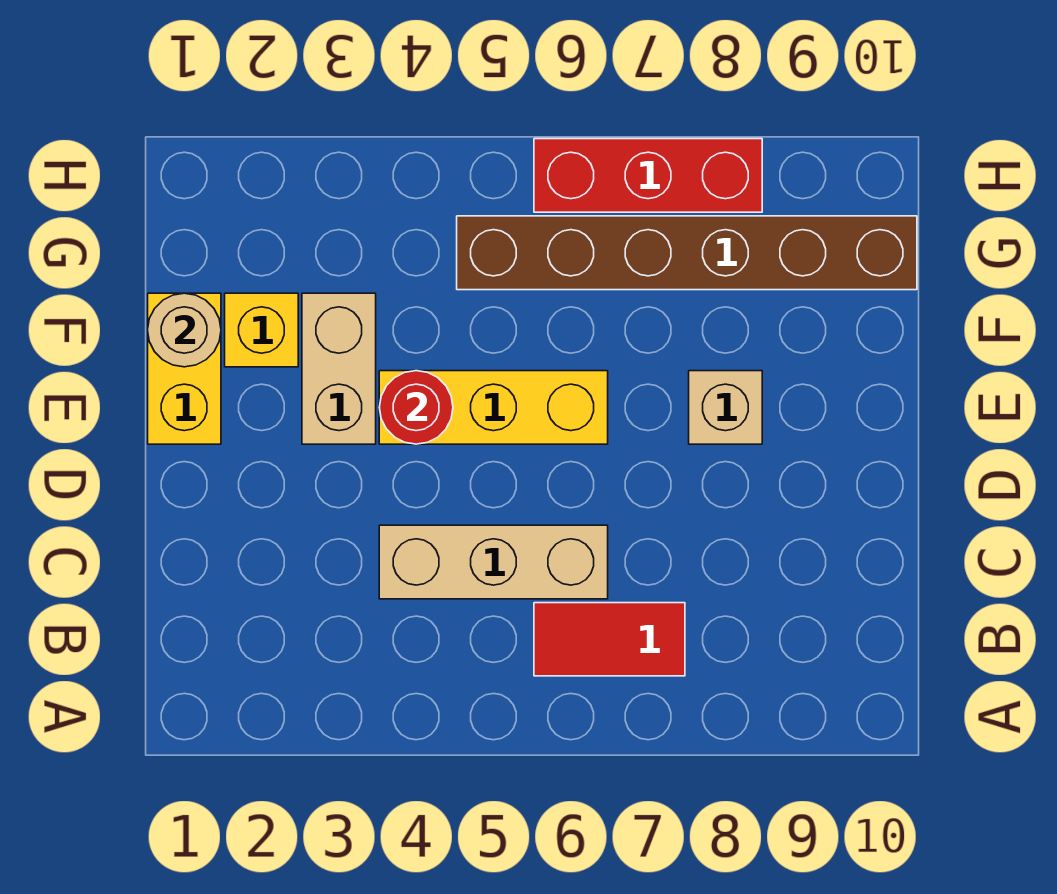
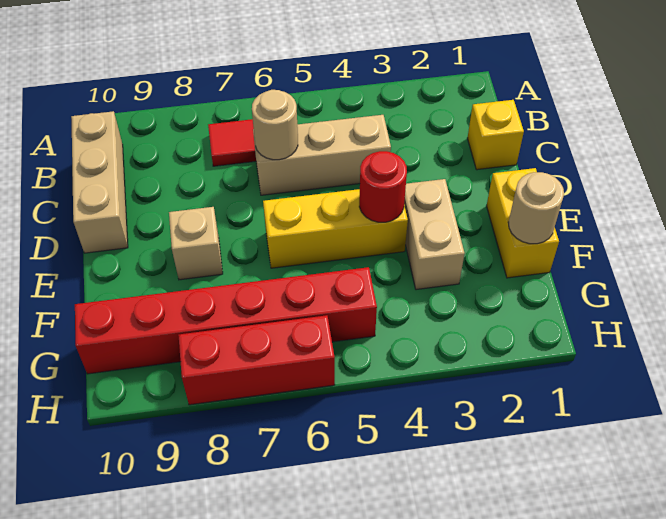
none -> tan brick B10:D10 level 1
none -> tan round brick C6 level 2
yellow brick F2 level 1 -> yellow brick C1 level 1
brown brick G5:G10 level 1 -> red brick G5:G10 level 1

